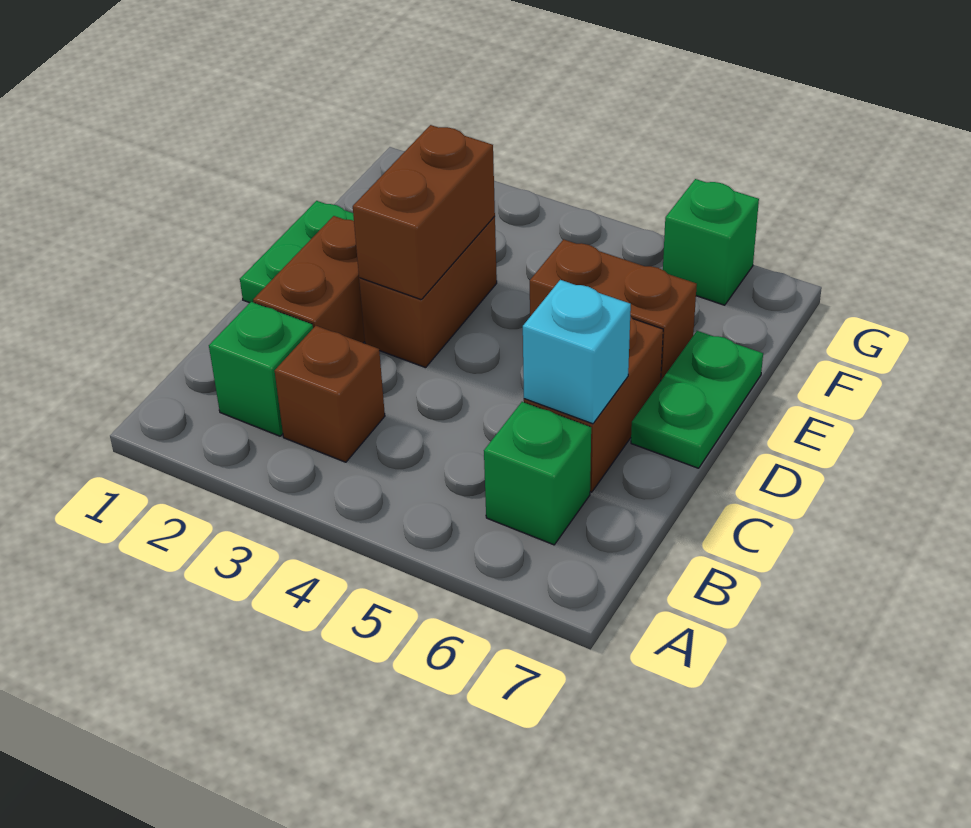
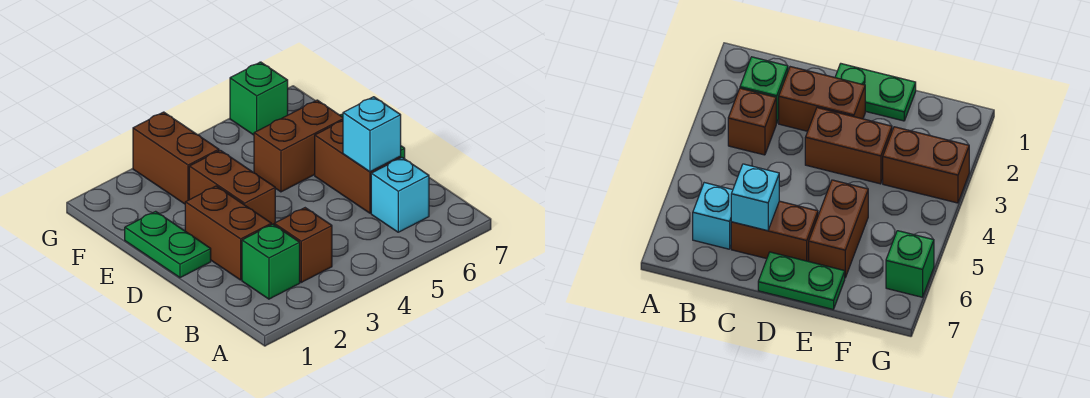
green brick B6 level 1 -> cyan brick B6 level 1
brown brick D3:E3 level 2 -> brown brick F3:G3 level 1

